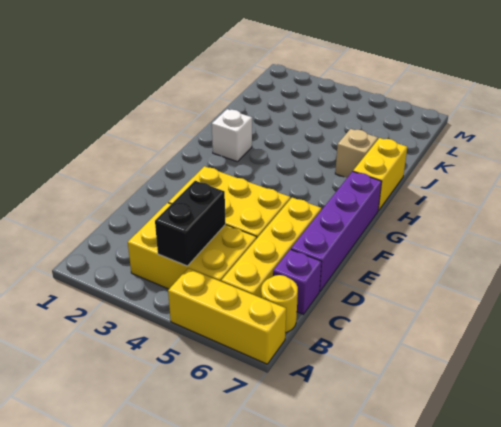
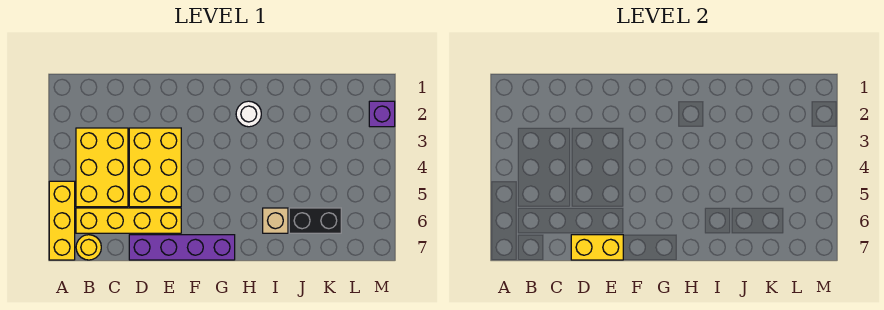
black brick B4:C4 level 2 -> black brick J6:K6 level 1
purple brick C7 level 1 -> purple brick M2 level 1
white brick H2 level 1 -> white round brick H2 level 1
yellow brick H7:I7 level 1 -> yellow brick D7:E7 level 2

